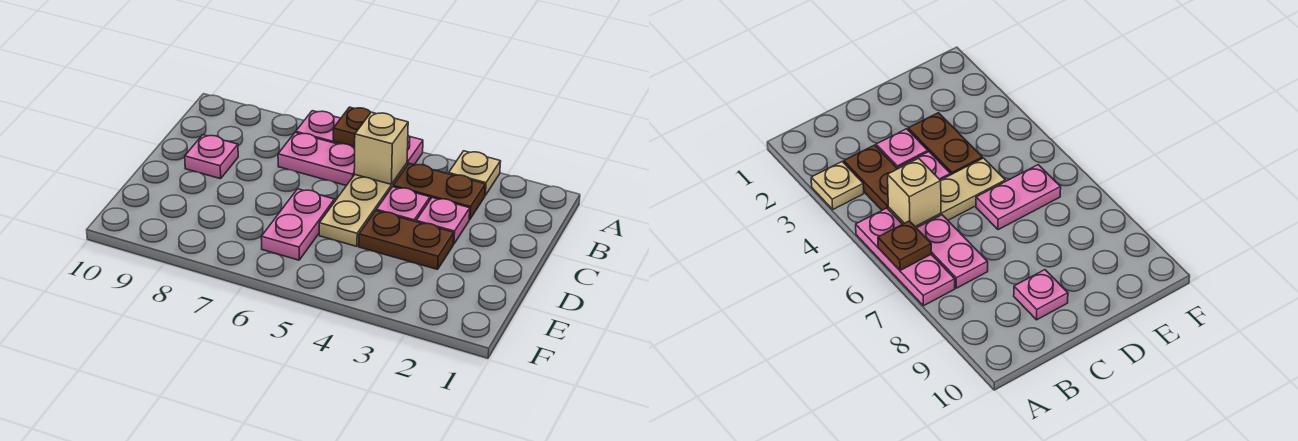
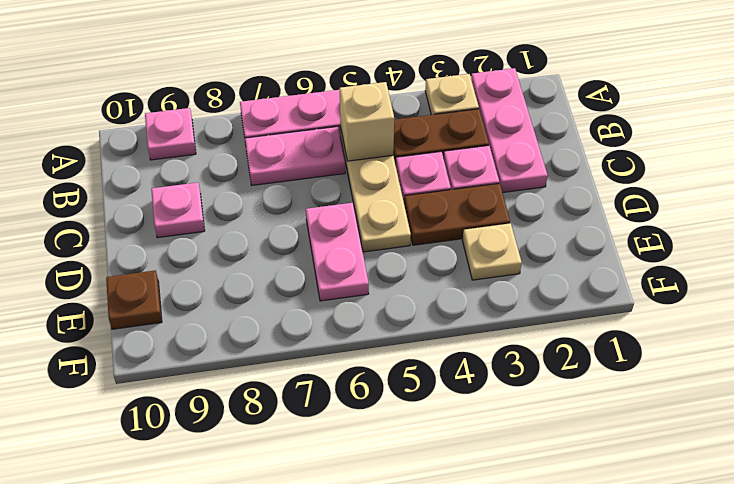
none -> pink plate A2:C2 level 1
brown plate A6 level 2 -> brown plate E10 level 1
none -> pink plate A9 level 1
none -> tan plate E3 level 1

